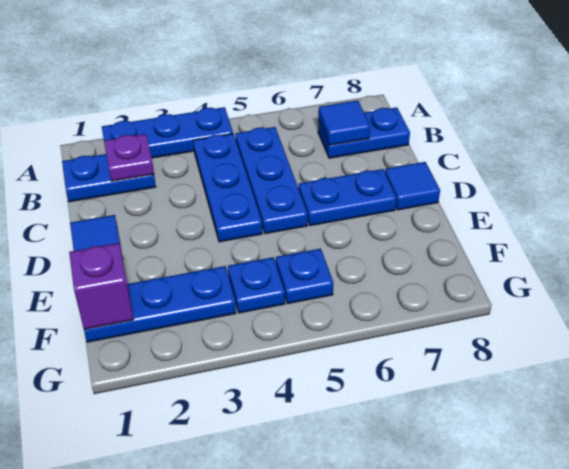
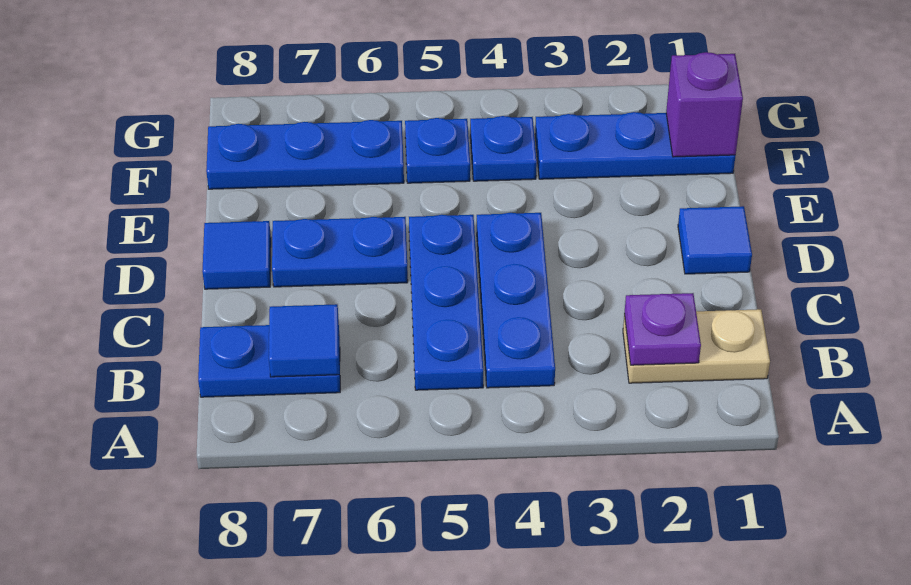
blue plate A2:A4 level 1 -> blue plate F6:F8 level 1
blue plate B1:B2 level 1 -> tan plate B1:B2 level 1

